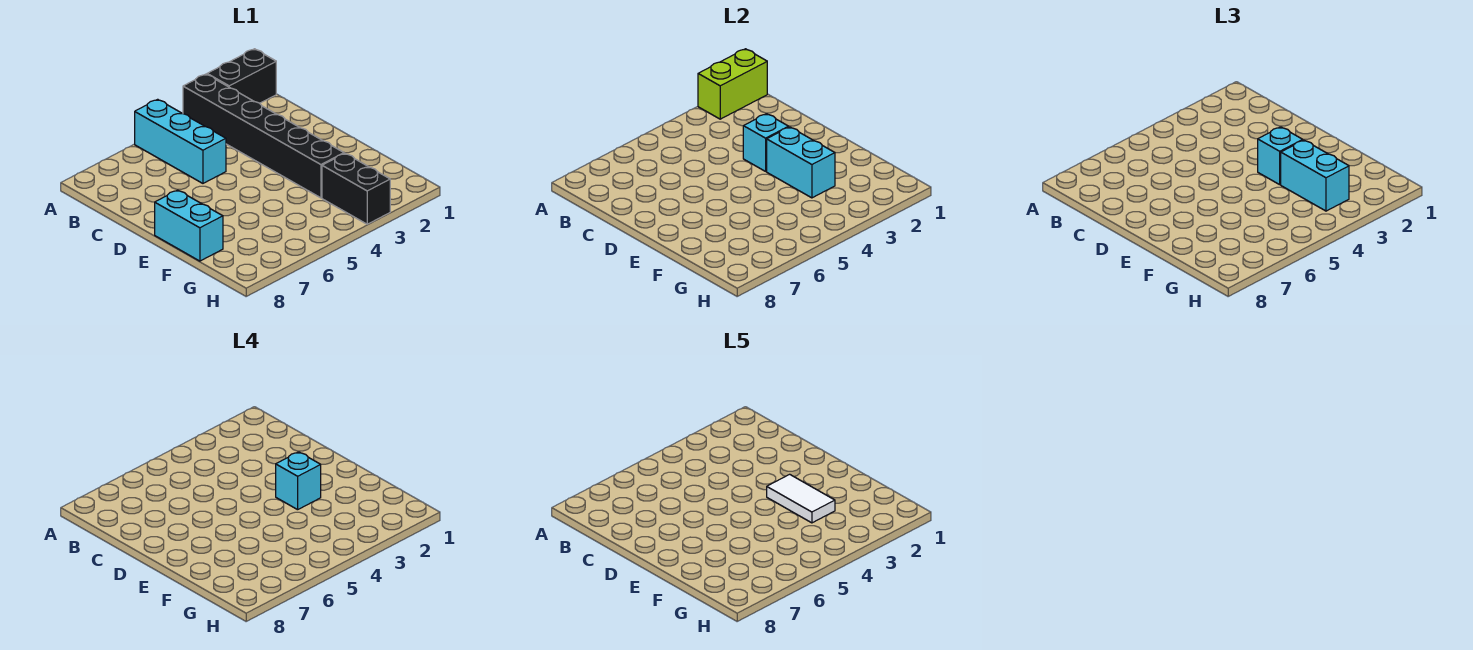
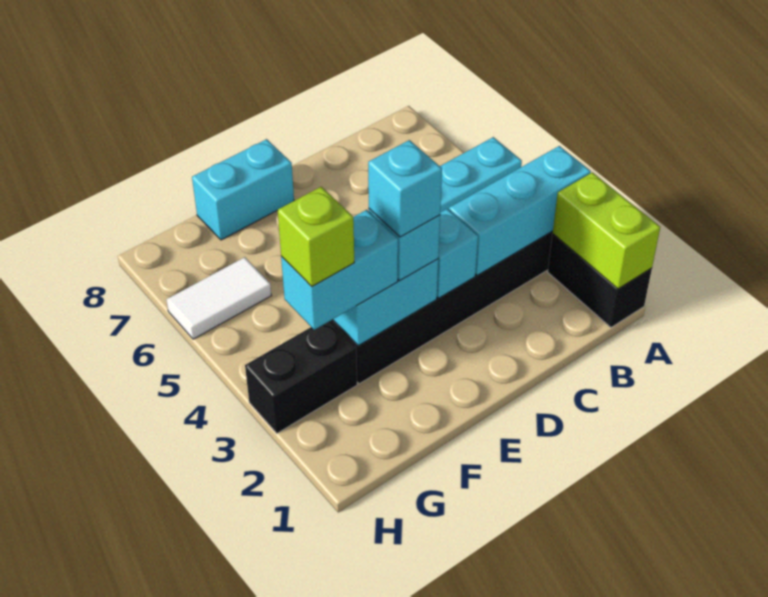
none -> cyan brick A3:C3 level 2
white tile E3:F3 level 5 -> white tile G6:H6 level 1
none -> lime brick G3 level 4

